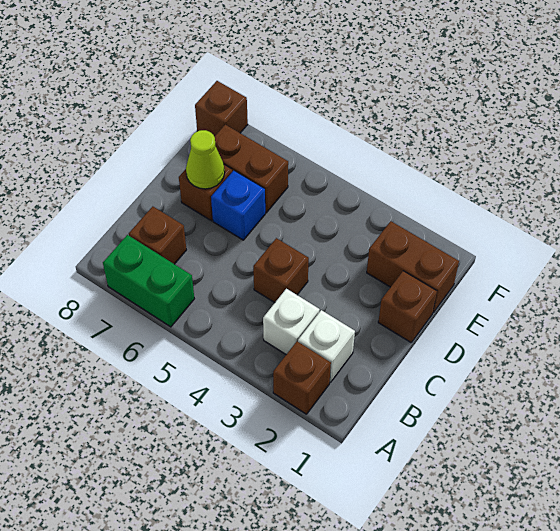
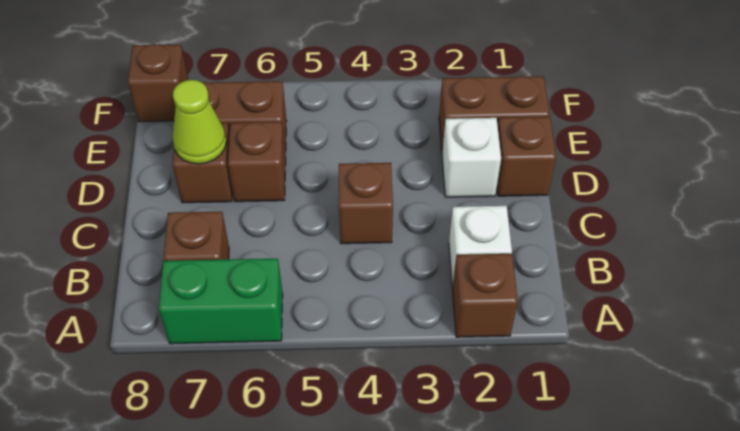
white brick B3 level 1 -> white brick D2 level 1
blue brick D6 level 1 -> brown brick D6 level 1

